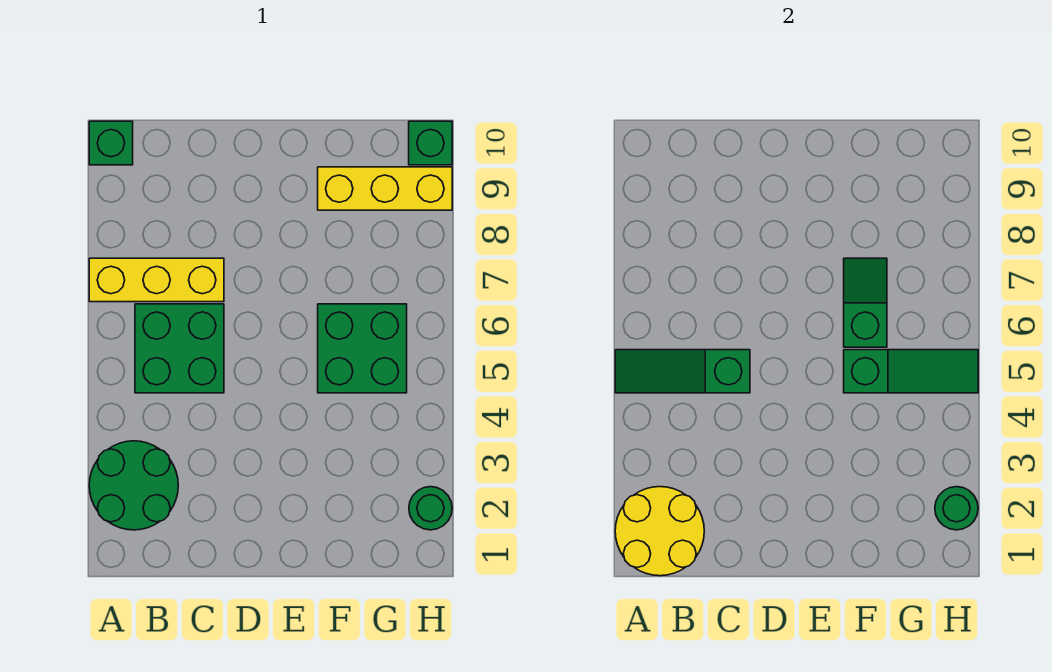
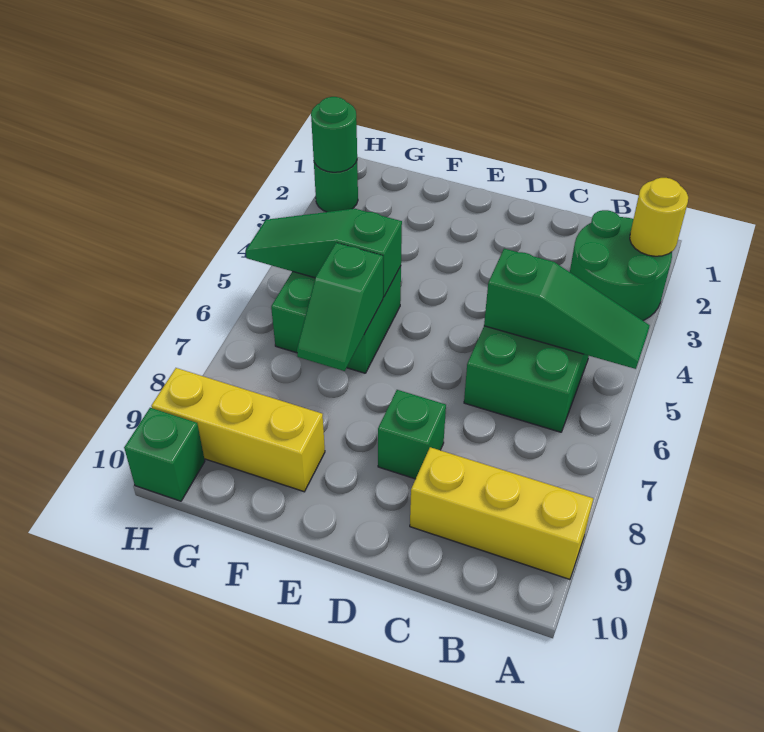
yellow round brick A1:B2 level 2 -> yellow round brick A2 level 2
yellow brick A7:C7 level 1 -> yellow brick A9:C9 level 1
green brick A10 level 1 -> green brick D8 level 1

